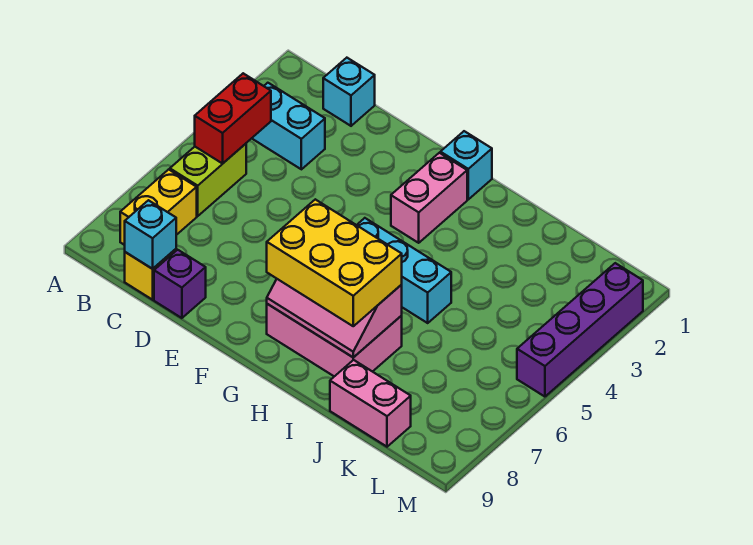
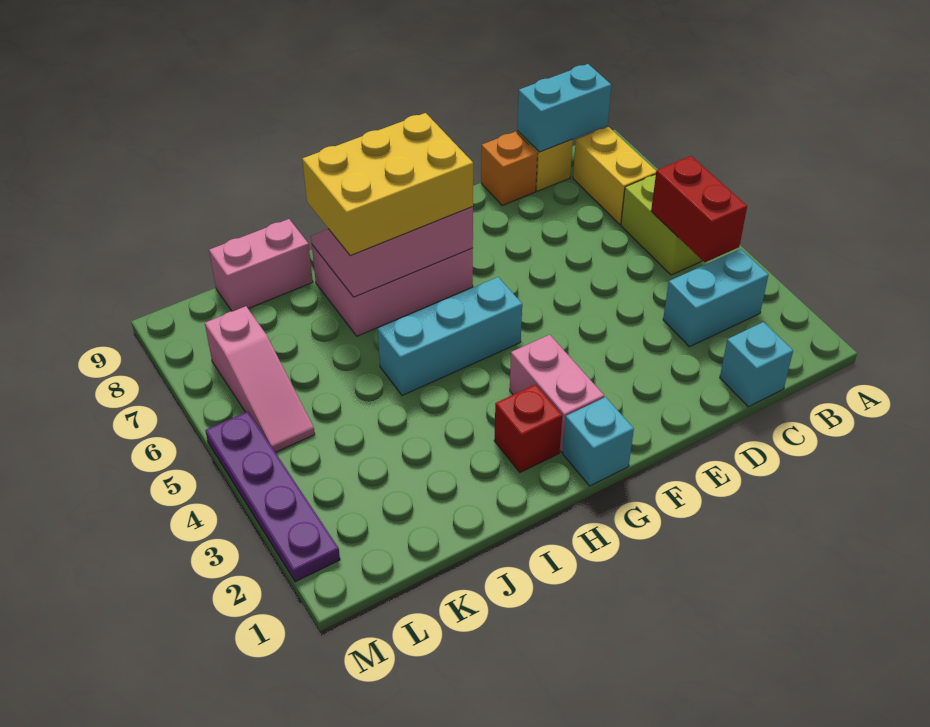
cyan brick C9 level 2 -> cyan brick B9:C9 level 2
purple brick D9 level 1 -> orange brick D9 level 1
none -> red brick H2 level 1
none -> pink slope L5:L7 level 1 top 7
purple brick M2:M5 level 1 -> purple plate M2:M5 level 1

